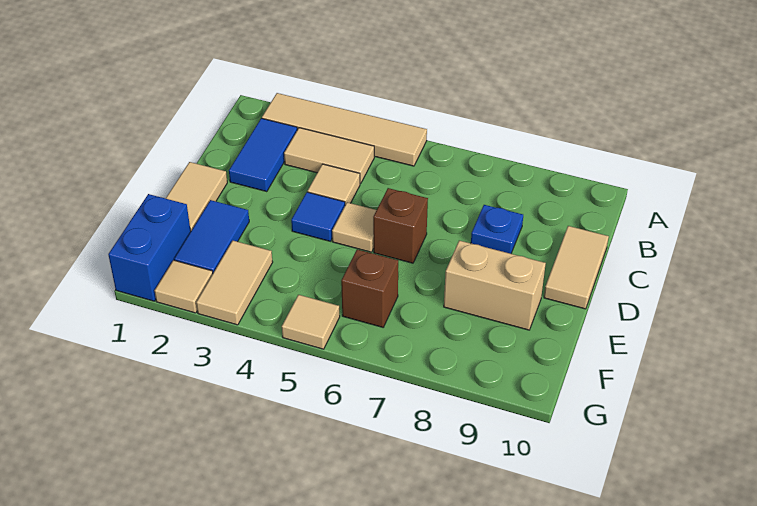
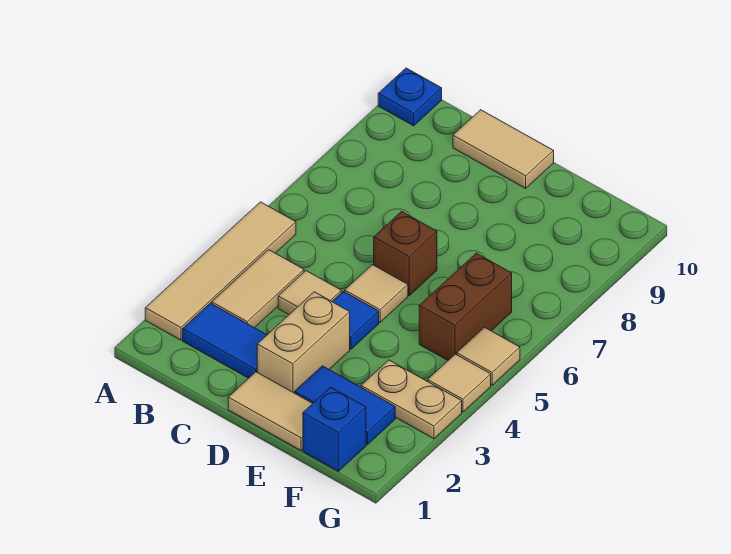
blue plate C8 level 1 -> blue plate A10 level 1
tan brick E8:E9 level 1 -> tan brick D2:D3 level 1
blue brick F1:G1 level 1 -> blue brick F1 level 1
tan tile F3:G3 level 1 -> tan plate F3:G3 level 1
brown brick F6 level 1 -> brown brick F5:F6 level 1
tan tile G2 level 1 -> tan tile G4 level 1

